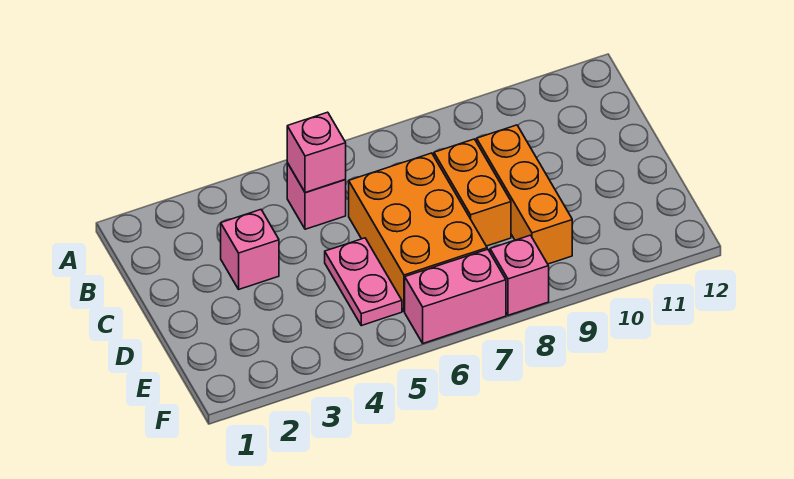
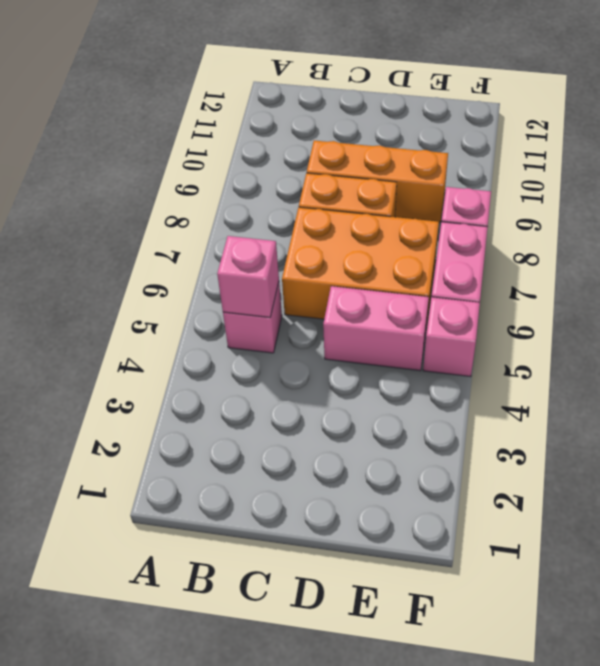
pink brick C3 level 1 -> pink brick F5 level 1
pink plate D5:E5 level 1 -> pink brick D5:E5 level 1

